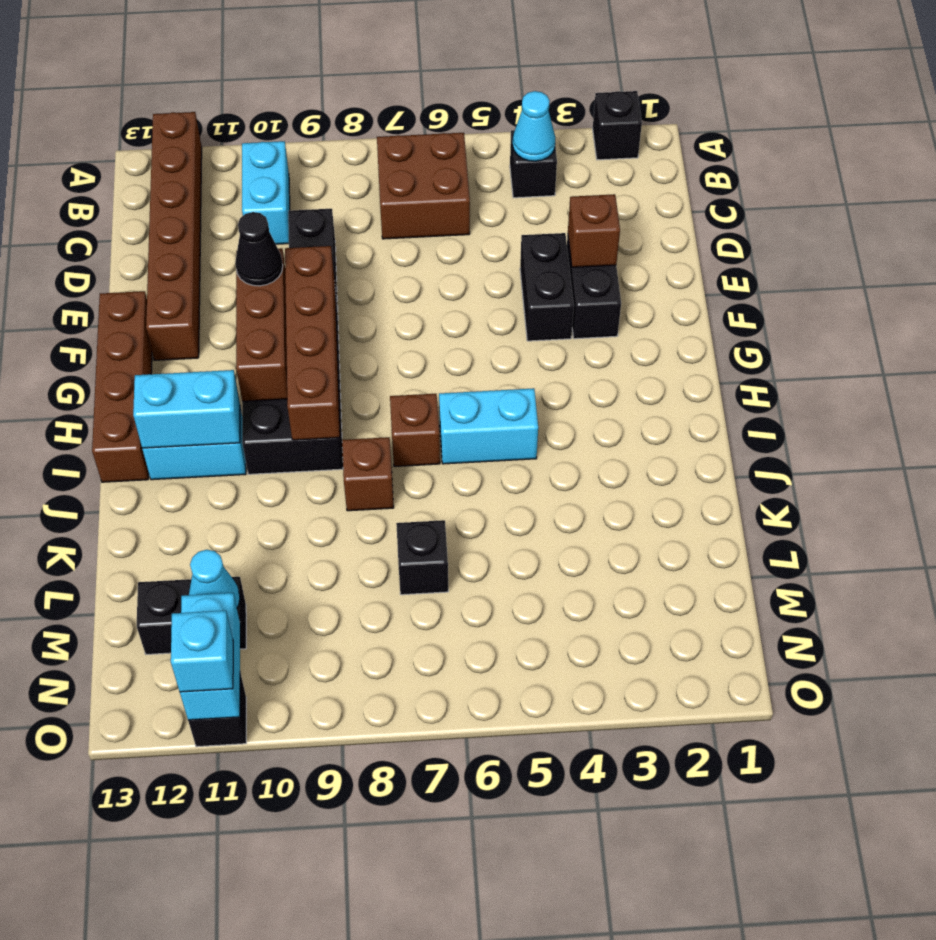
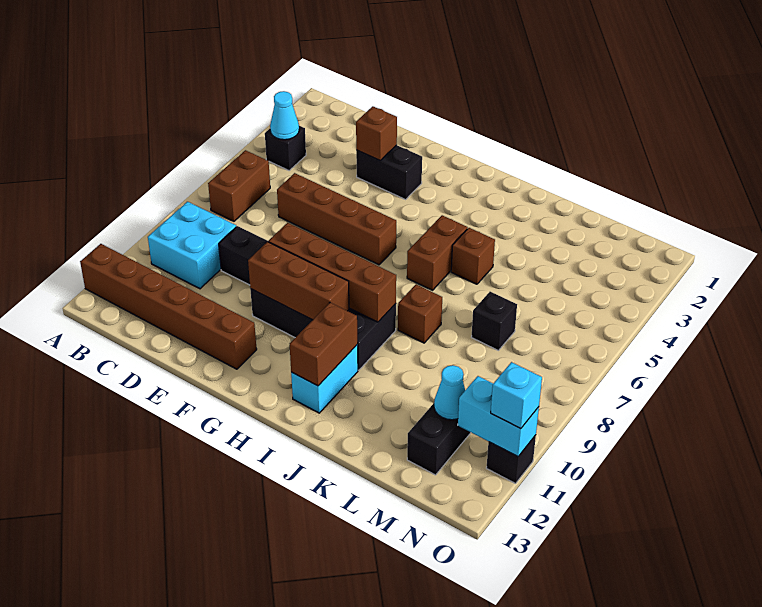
black brick A2 level 1 -> none
brown brick B6:C7 level 1 -> brown brick B6:B7 level 1
cyan brick B10:C10 level 1 -> cyan brick B9:C10 level 1
black brick E4:F4 level 1 -> none
black cone F10 level 3 -> none
brown brick F13:I13 level 1 -> brown brick D6:G6 level 1
cyan brick I5:I6 level 1 -> brown brick I5:I6 level 1
brown brick I7 level 1 -> brown brick J5 level 1
cyan brick I11:I12 level 2 -> brown brick I11:I12 level 2

